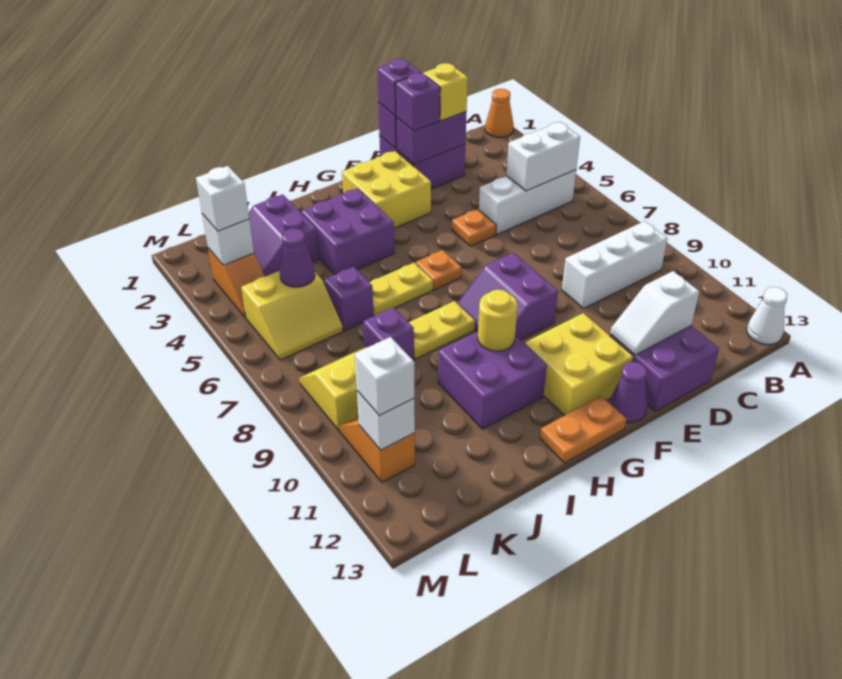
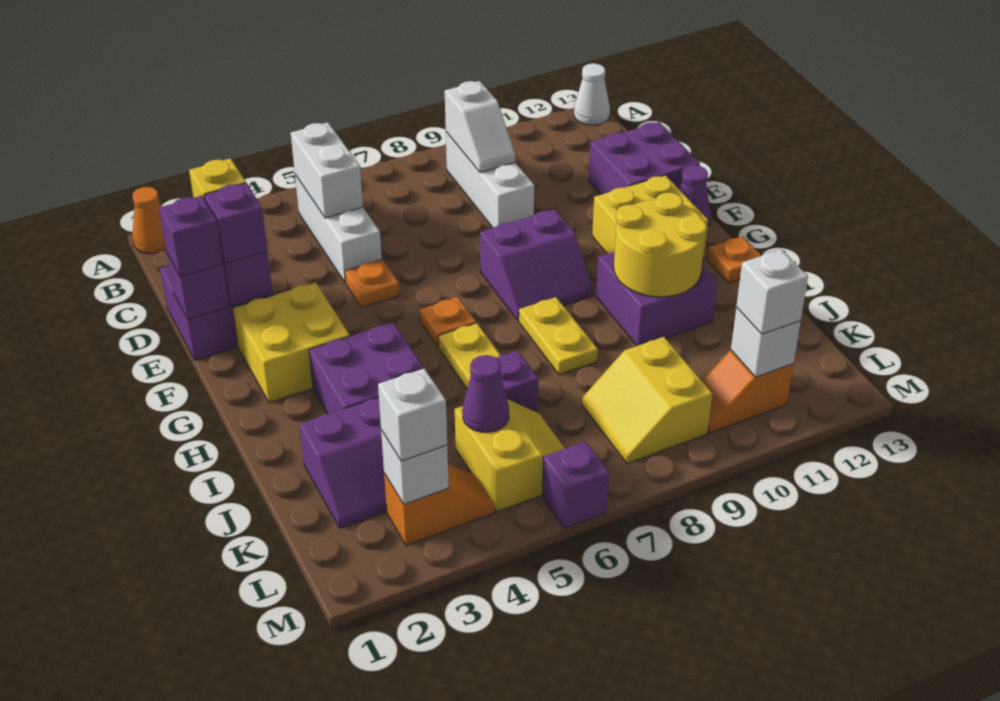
white slope D12:E12 level 2 top D -> white slope B9:C9 level 2 top B
orange plate G13:H13 level 1 -> orange plate H13 level 1
yellow round brick H10 level 2 -> yellow round brick H10:I11 level 2
purple brick J8 level 1 -> purple brick M6 level 1

